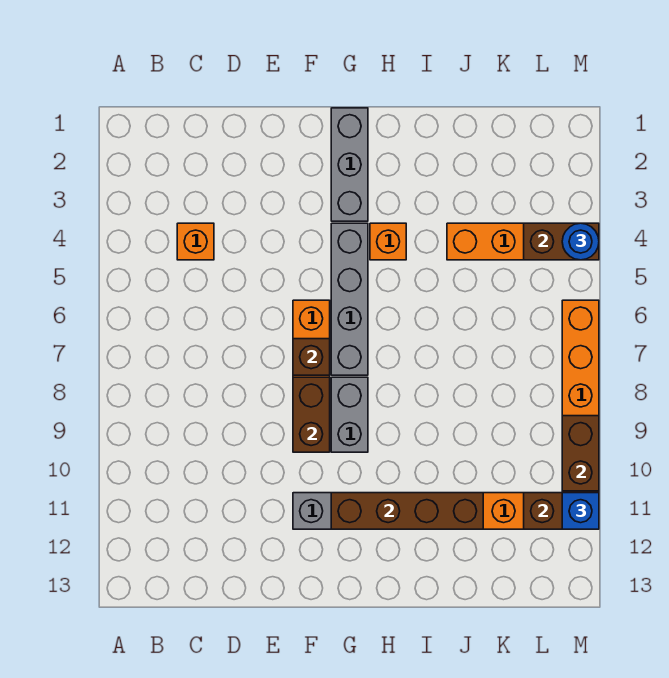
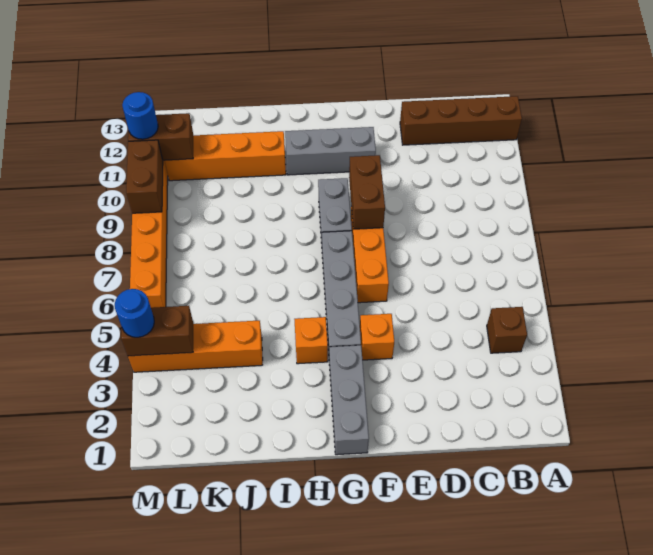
orange brick C4 level 1 -> orange brick F4 level 1
brown brick F7 level 2 -> brown brick B4 level 1
brown brick G11:J11 level 2 -> brown brick A12:D12 level 1
blue brick M11 level 3 -> blue round brick M11 level 3

